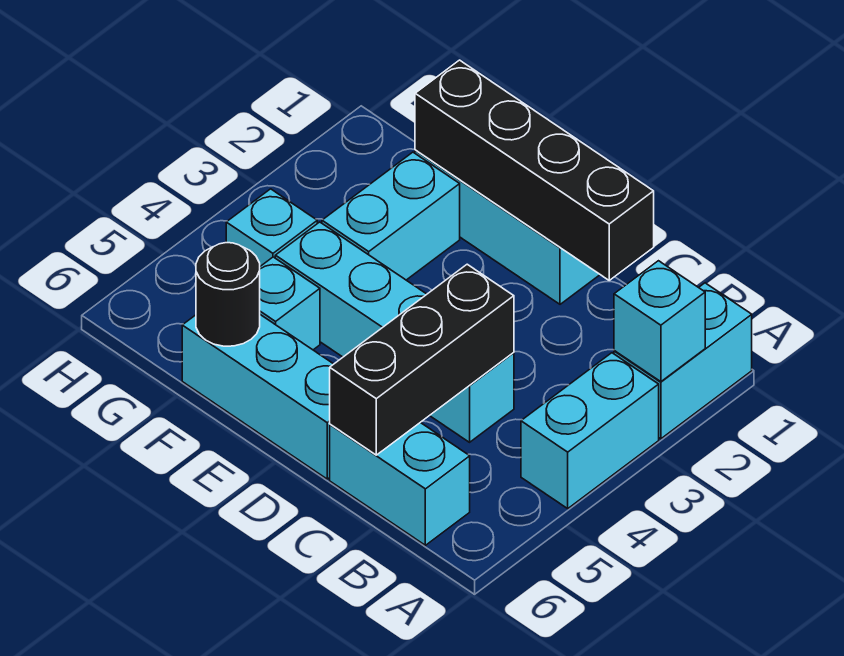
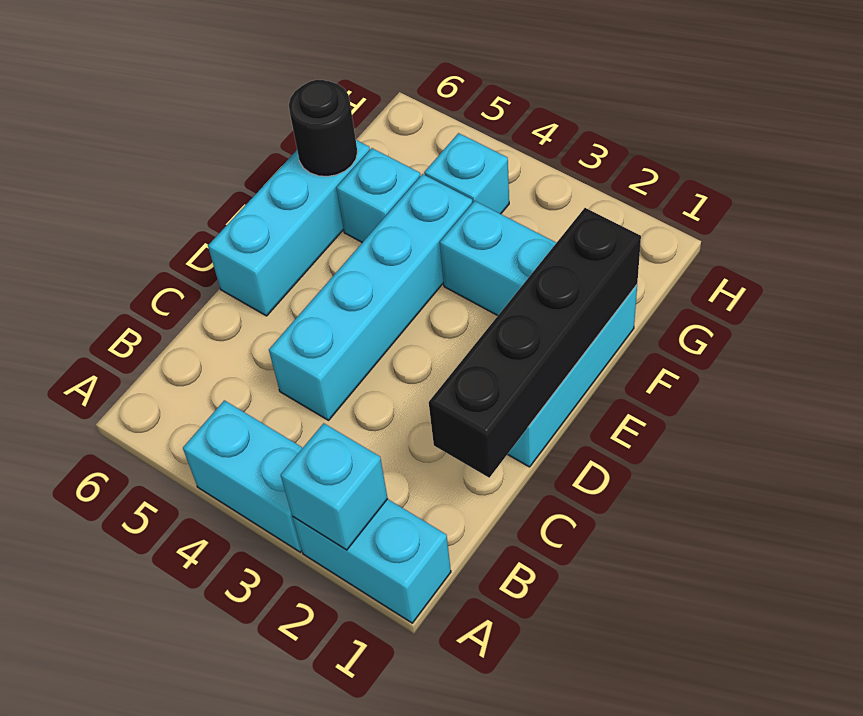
cyan brick B6:C6 level 1 -> none
black brick C4:C6 level 2 -> none

